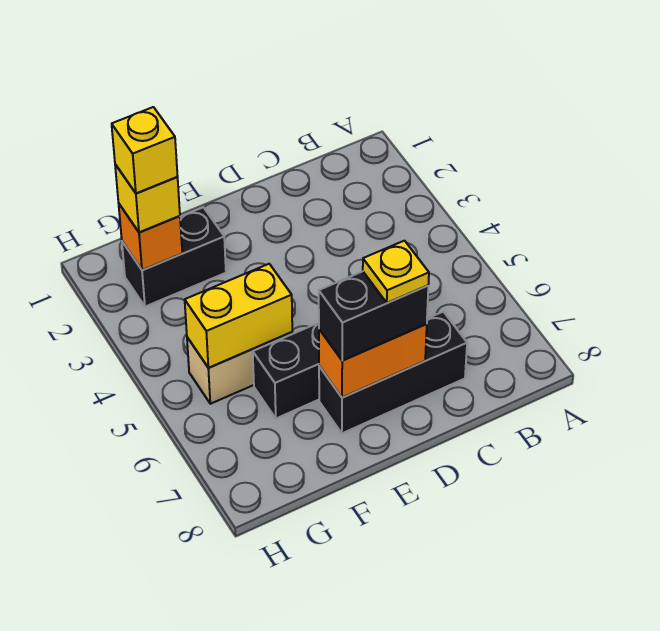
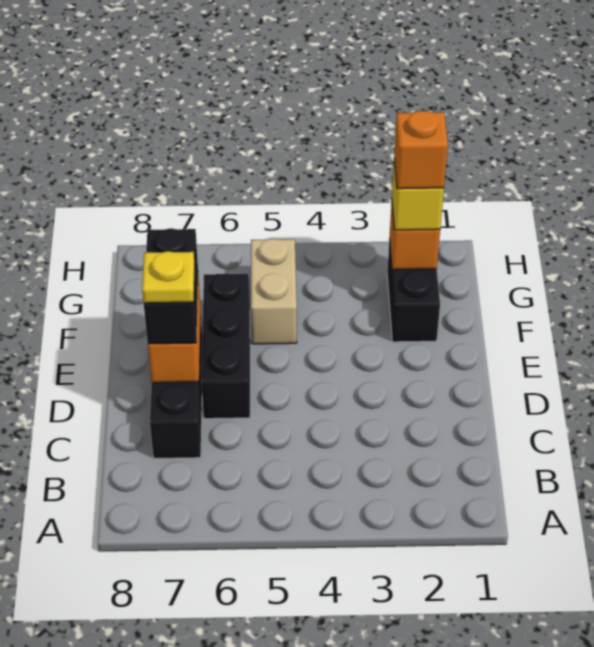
yellow brick F5:G5 level 2 -> none
yellow brick G2 level 4 -> orange brick G2 level 4

